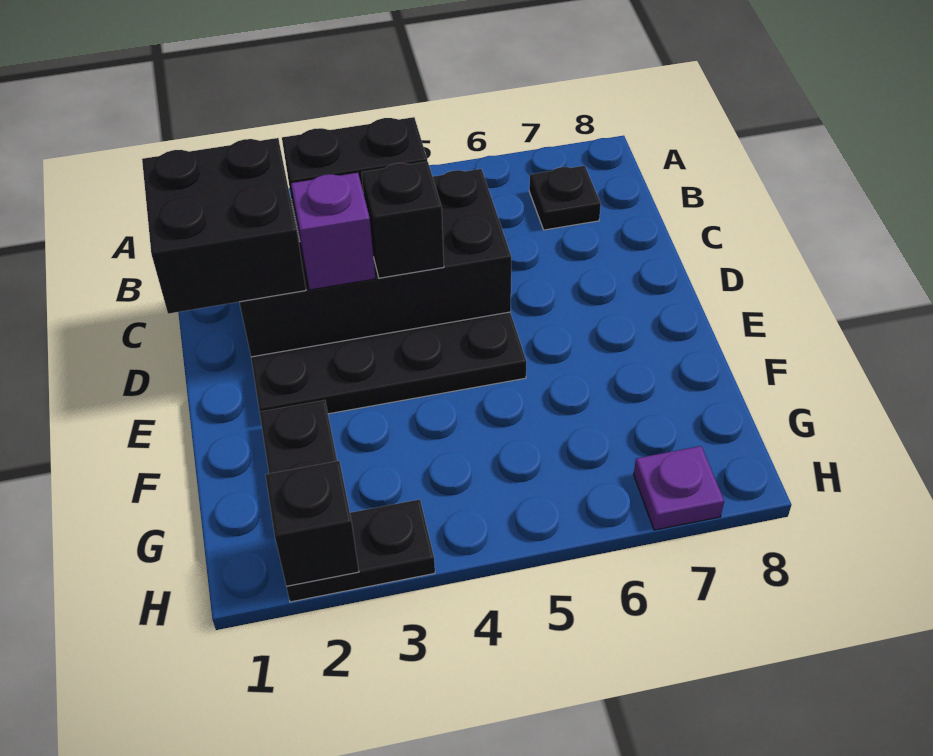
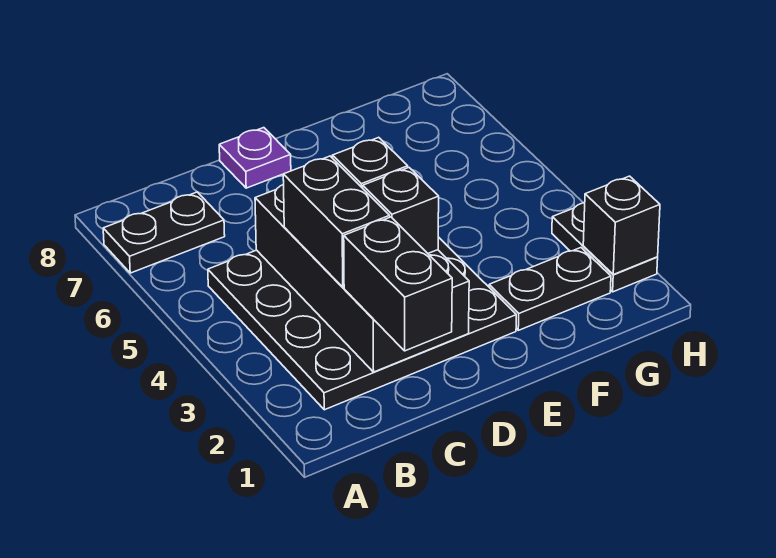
black plate B7 level 1 -> black plate A7:B7 level 1
black brick C1:D2 level 3 -> black brick C1:C2 level 3
purple brick D3 level 3 -> black brick D3 level 3
purple plate H7 level 1 -> purple plate D8 level 1

